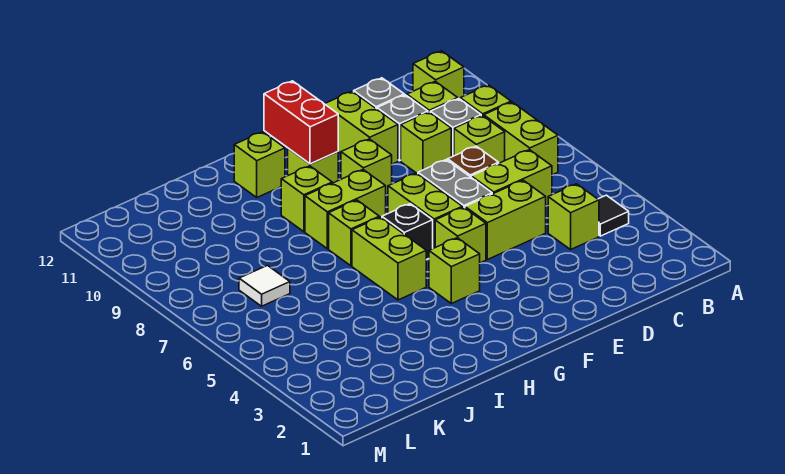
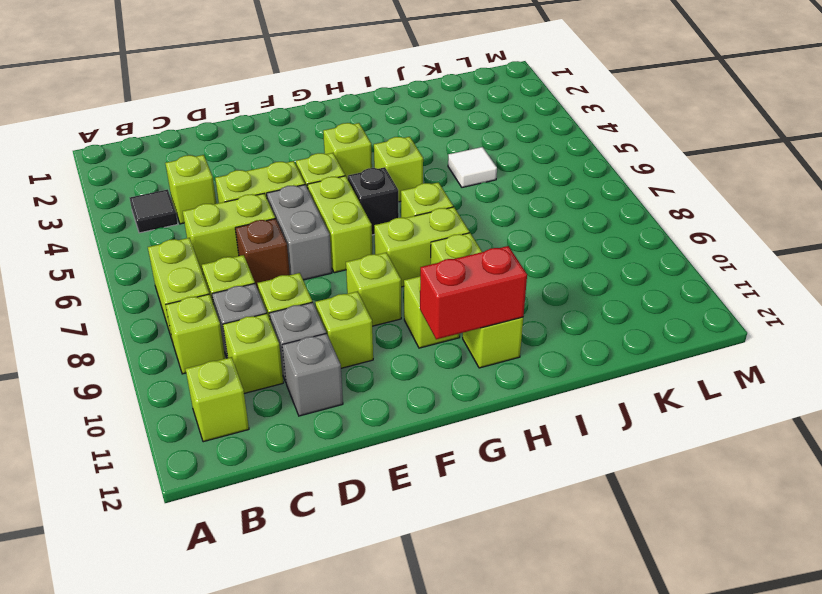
lime brick E10:E11 level 1 -> lime brick E10 level 1
red brick G10:G11 level 2 -> red brick G11:H11 level 2
lime brick H5:H6 level 1 -> lime brick H5 level 1
white tile K7 level 1 -> white tile J5 level 1

